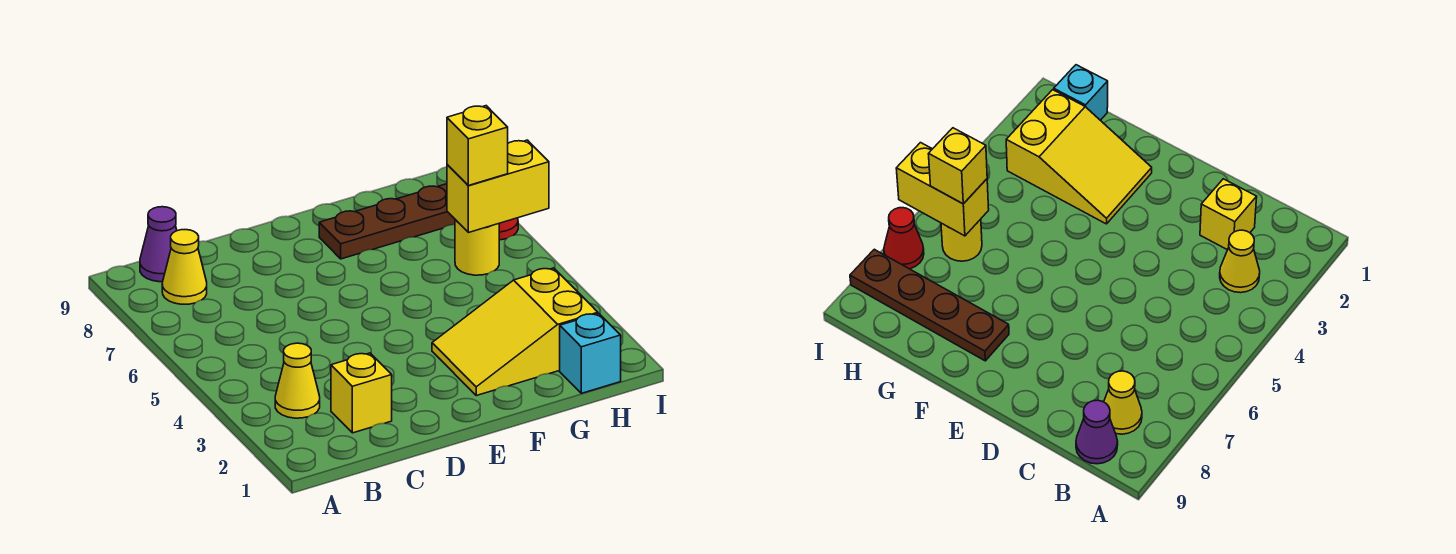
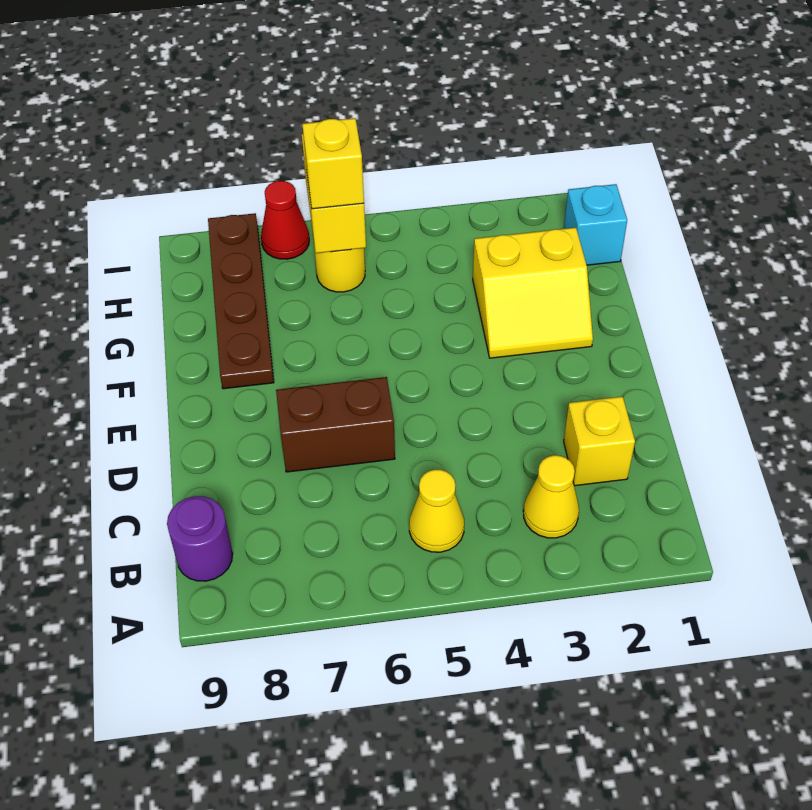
yellow cone B8 level 1 -> yellow cone B5 level 1
purple cone B9 level 1 -> purple round brick B9 level 1
none -> brown brick D6:D7 level 1
yellow slope F2:H3 level 1 top H -> yellow slope F2:G3 level 1 top G

